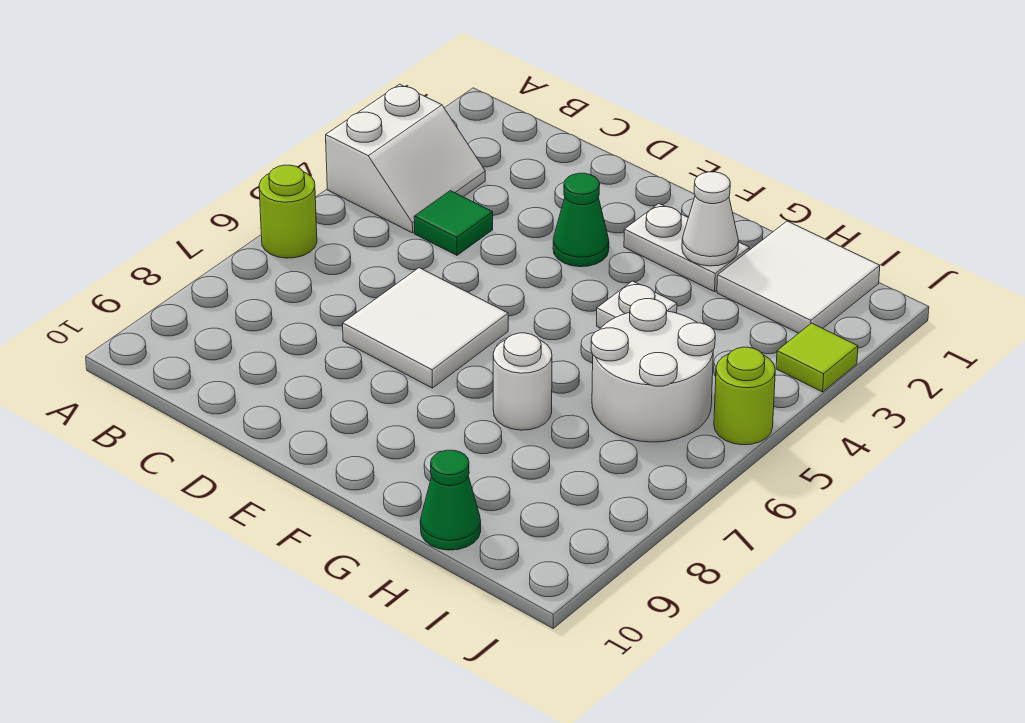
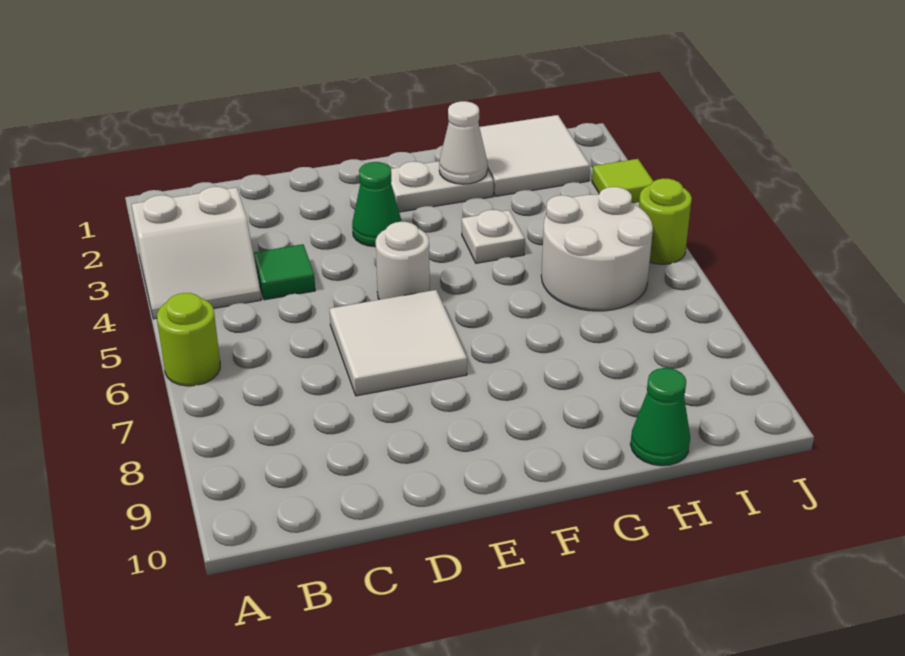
white slope A3:B4 level 1 top A -> white slope A3:B4 level 1 top 3
white round brick G7 level 1 -> white round brick E5 level 1

